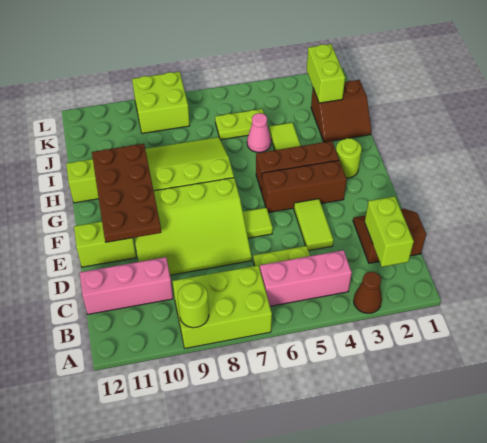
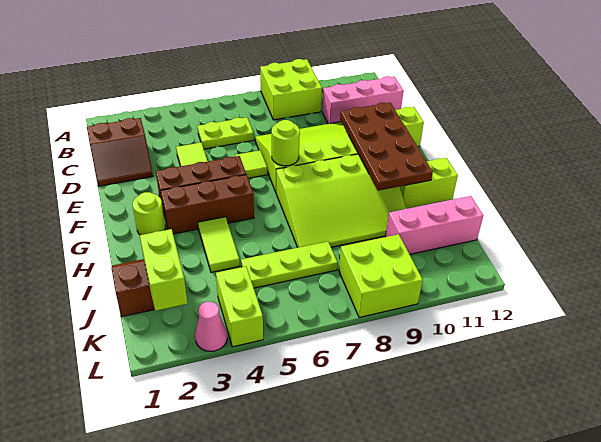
brown cone A3 level 1 -> none
lime brick A7:B9 level 1 -> lime brick A8:B9 level 1
lime round brick A9 level 2 -> lime round brick F7 level 2
lime brick B2:C2 level 2 -> lime brick K4:L4 level 1
pink brick B4:B6 level 1 -> pink brick J10:J12 level 1
pink cone I5 level 1 -> pink cone L3 level 1
lime plate J5:J6 level 1 -> lime plate J5:J7 level 1

